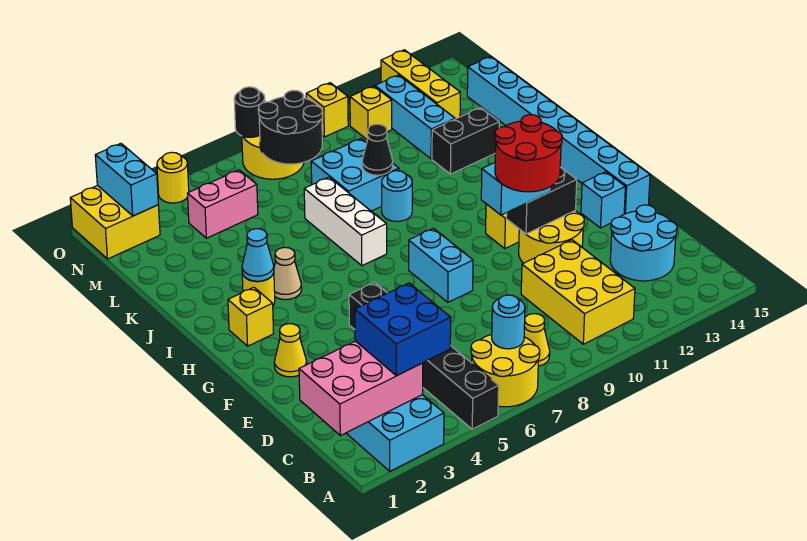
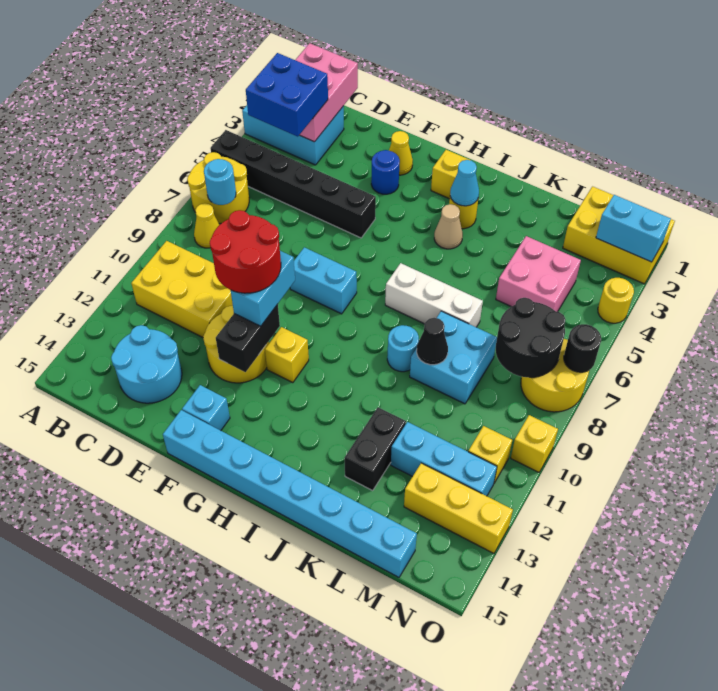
none -> blue round brick F3 level 1
pink brick M4:M5 level 1 -> pink brick L4:M5 level 1
yellow brick N1:O2 level 1 -> yellow brick M1:O2 level 1

